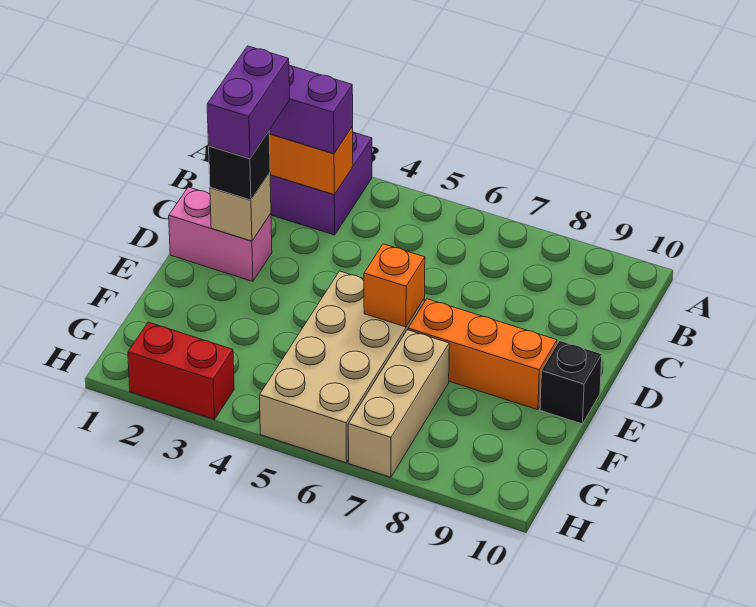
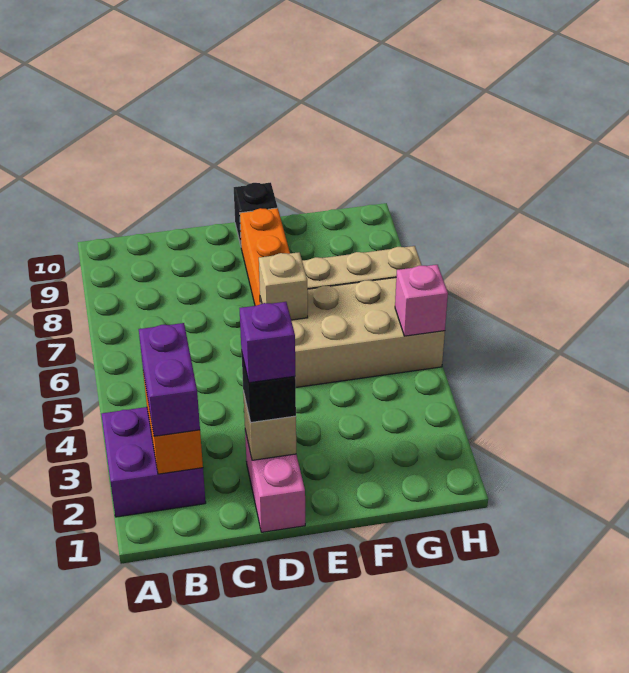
purple brick C2:D2 level 4 -> purple brick D2 level 4
orange brick E6 level 2 -> tan brick E6 level 2
red brick H2:H3 level 1 -> none
none -> pink brick H5 level 2

